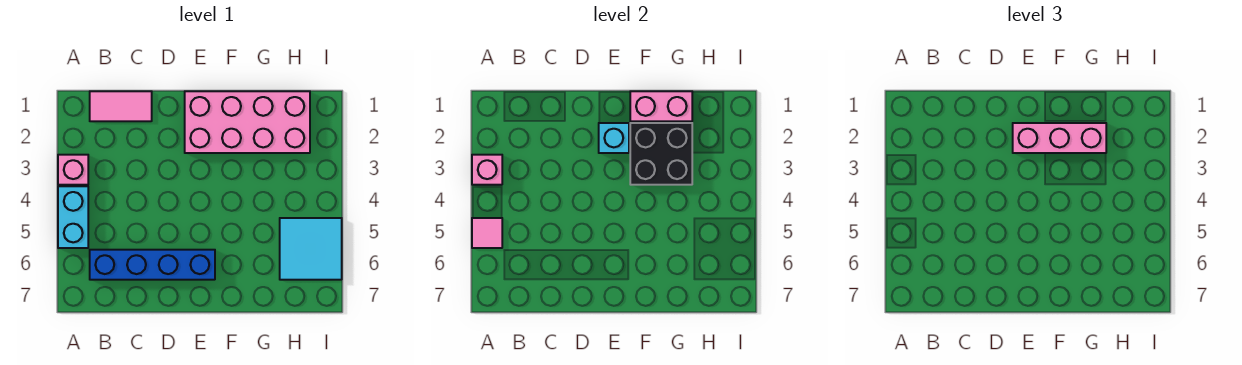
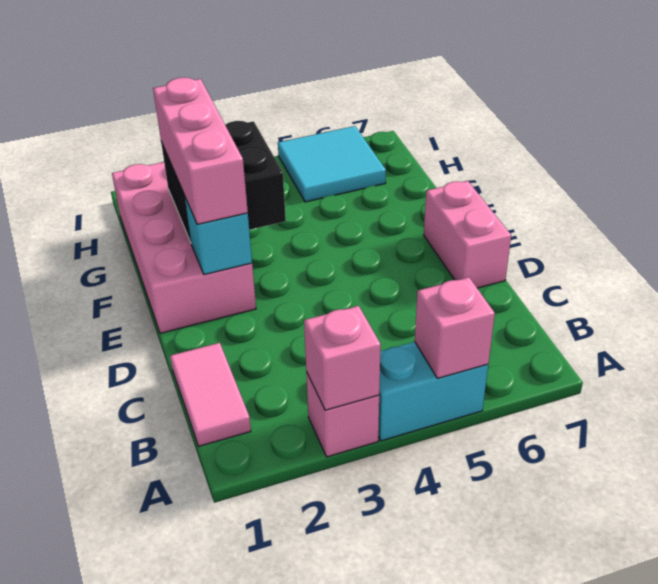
pink tile A5 level 2 -> pink brick A5 level 2
blue brick B6:E6 level 1 -> none
pink brick F1:G1 level 2 -> pink brick D7:E7 level 1

